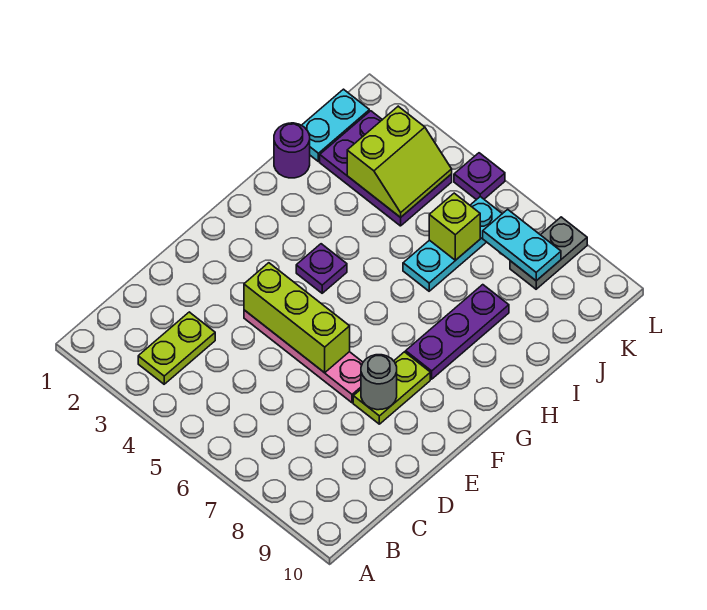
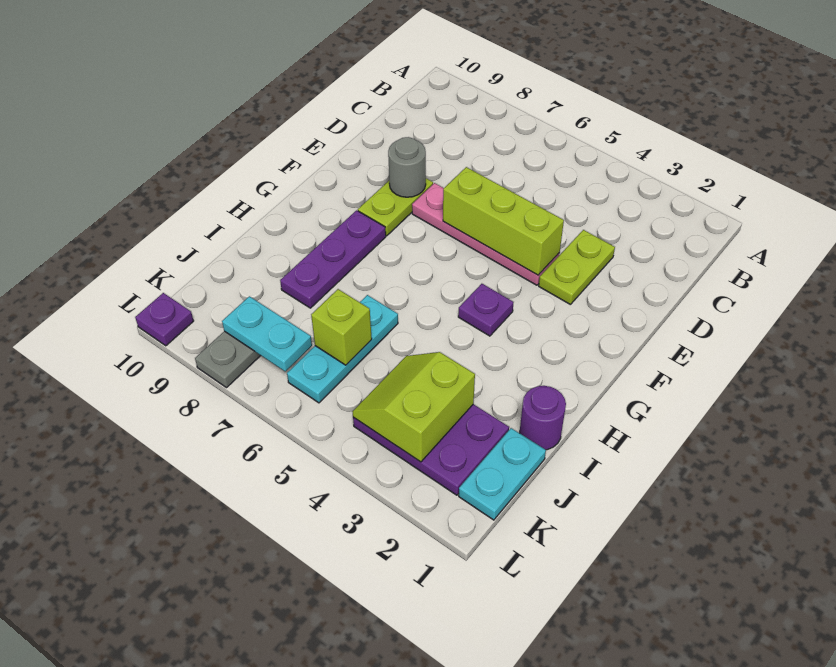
lime plate B3:C3 level 1 -> lime plate D3:E3 level 1
purple plate L5 level 1 -> purple plate L10 level 1

